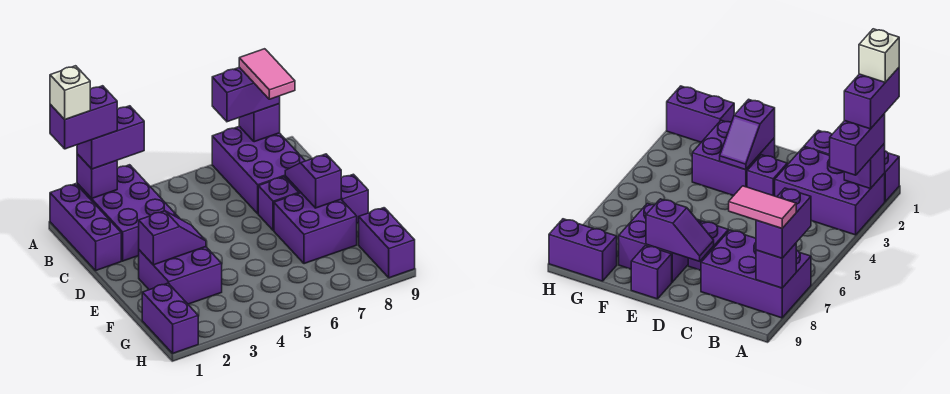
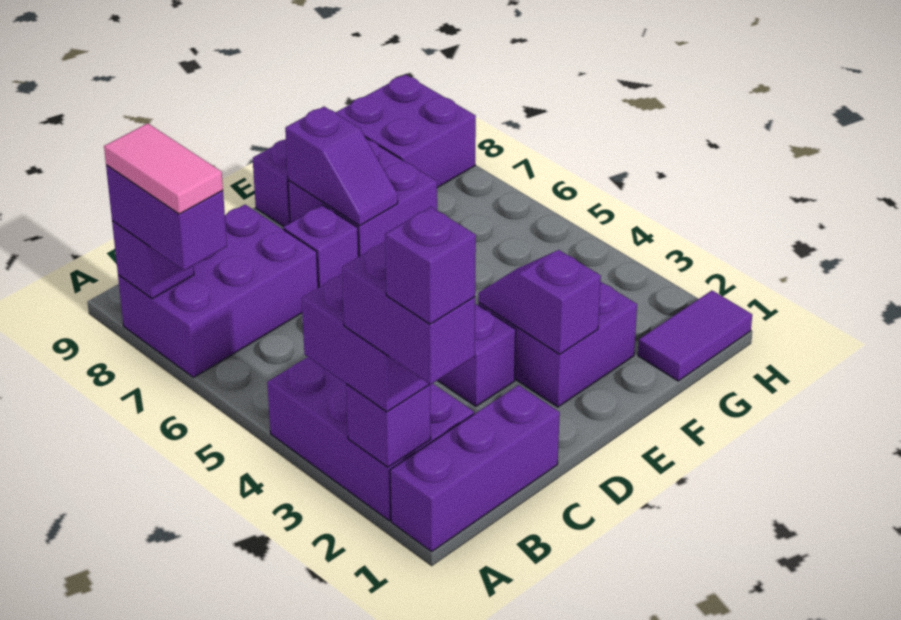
white brick A1 level 5 -> purple brick A1 level 5
purple brick A2:C3 level 1 -> purple brick A2:B4 level 1
pink tile A8:B8 level 4 -> pink tile A7:A8 level 4
purple slope D8:E8 level 2 top E -> purple slope E7:E8 level 2 top 8
purple brick G1:H1 level 1 -> purple tile G1:H1 level 1
purple brick G9:H9 level 1 -> purple brick G8:H9 level 1

